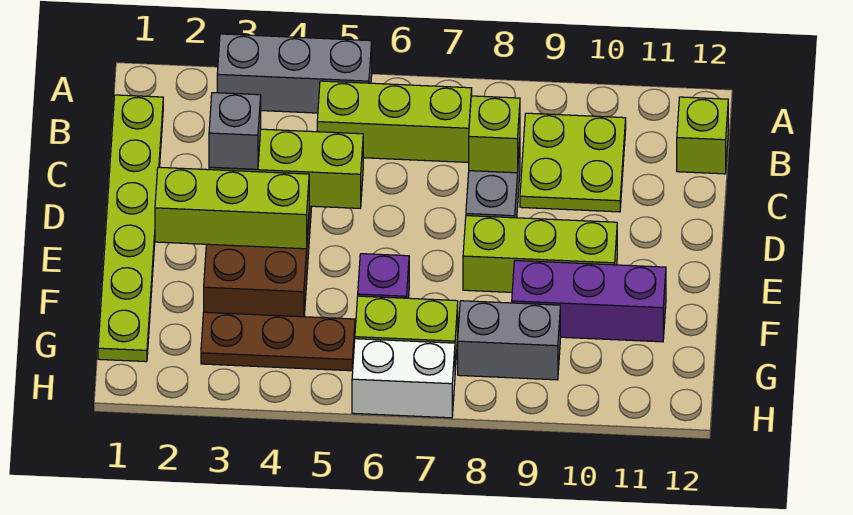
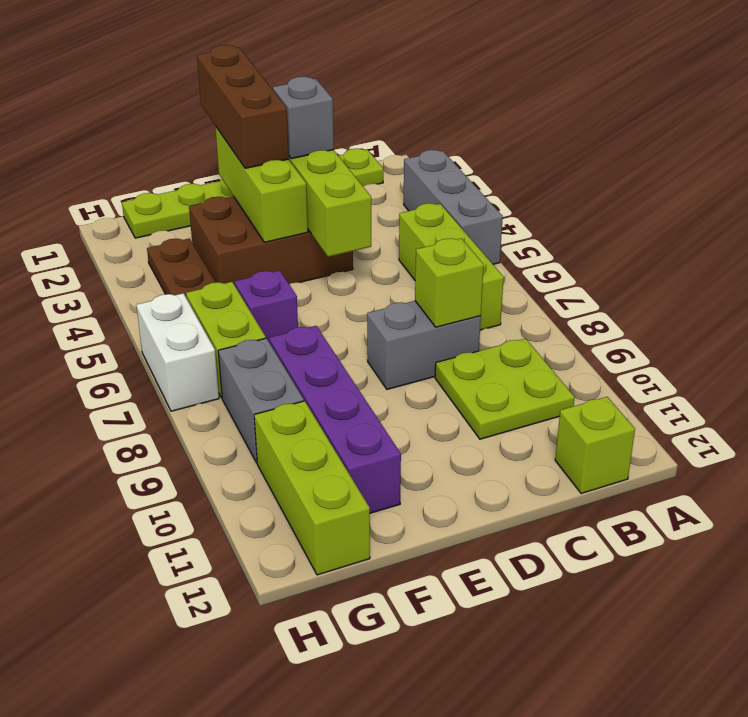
none -> brown brick E1:E3 level 3
lime brick E8:E10 level 1 -> lime brick G10:G12 level 1
purple brick F9:F11 level 1 -> purple brick F8:F11 level 1

